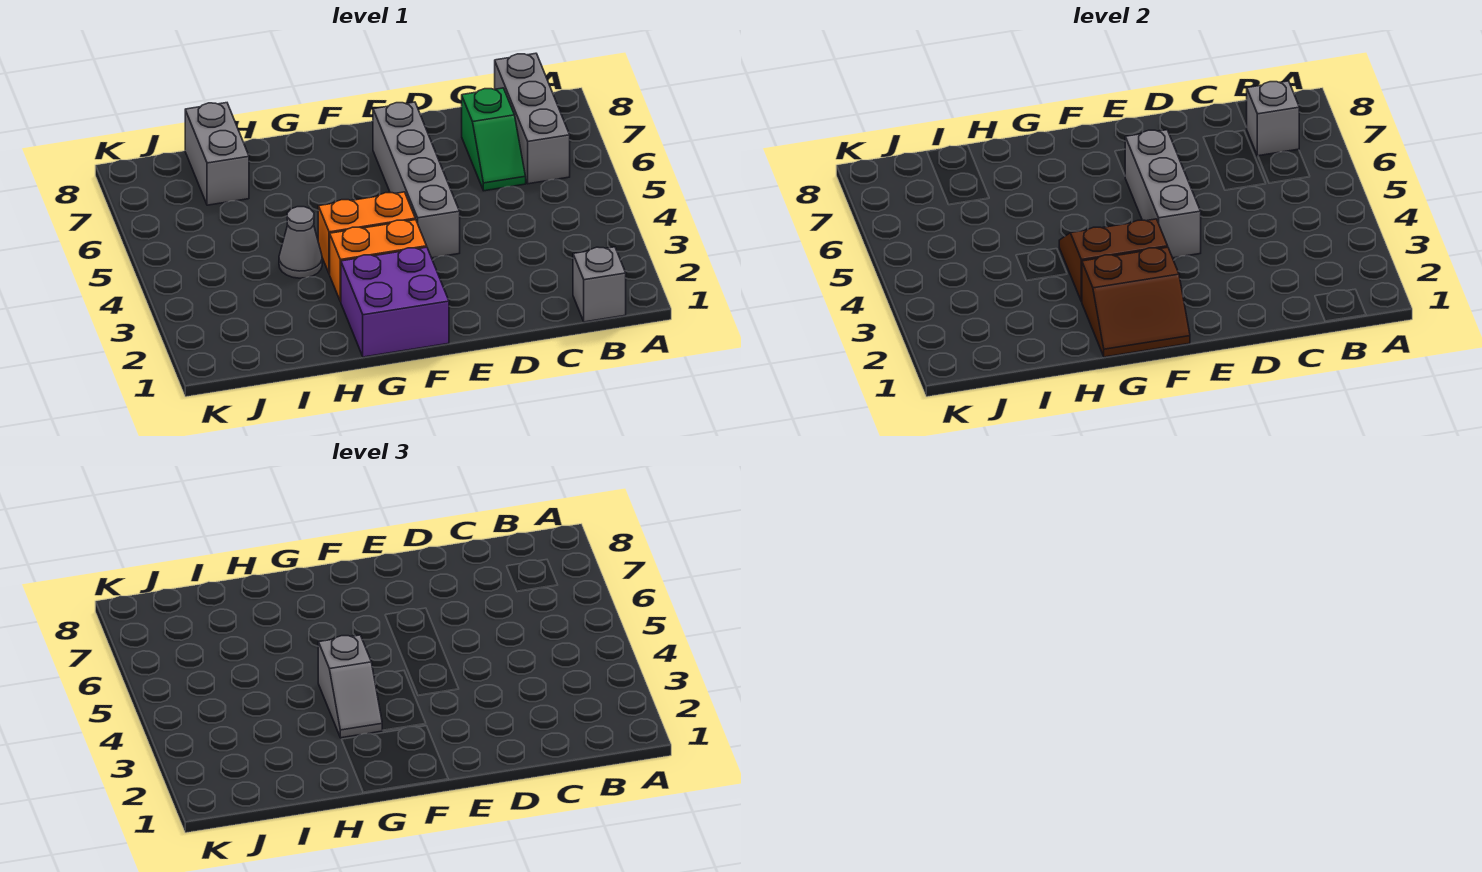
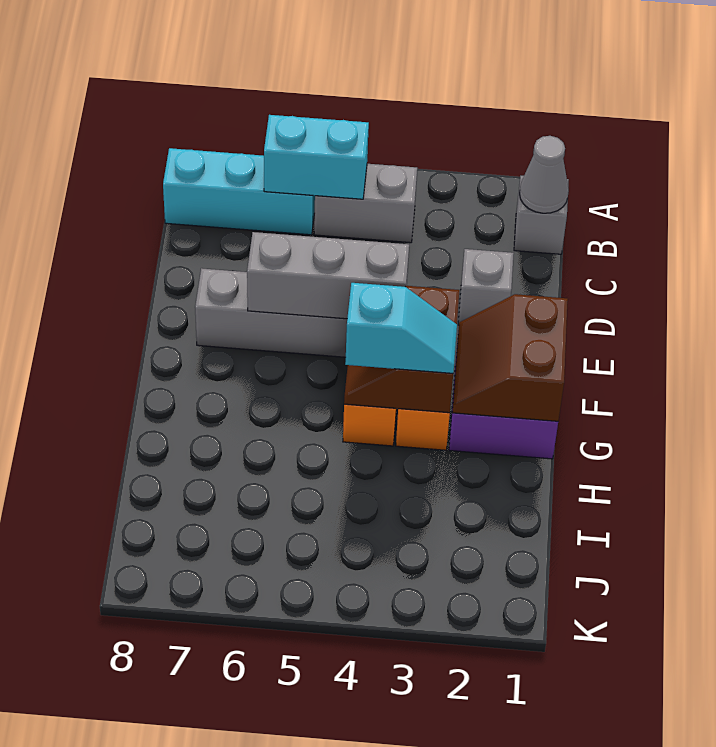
none -> cyan brick B5:B6 level 2
grey brick B6:B8 level 1 -> cyan brick B6:B8 level 1
grey brick B7 level 2 -> grey brick D2 level 1
green slope C6:C7 level 1 top 7 -> none
brown slope F1:G2 level 2 top 2 -> brown slope F1:G2 level 2 top 1
grey slope G3:G4 level 3 top 4 -> cyan slope G3:G4 level 3 top 4
grey cone H4 level 1 -> grey cone B1 level 2
grey brick I7:I8 level 1 -> grey brick B4:B5 level 1

